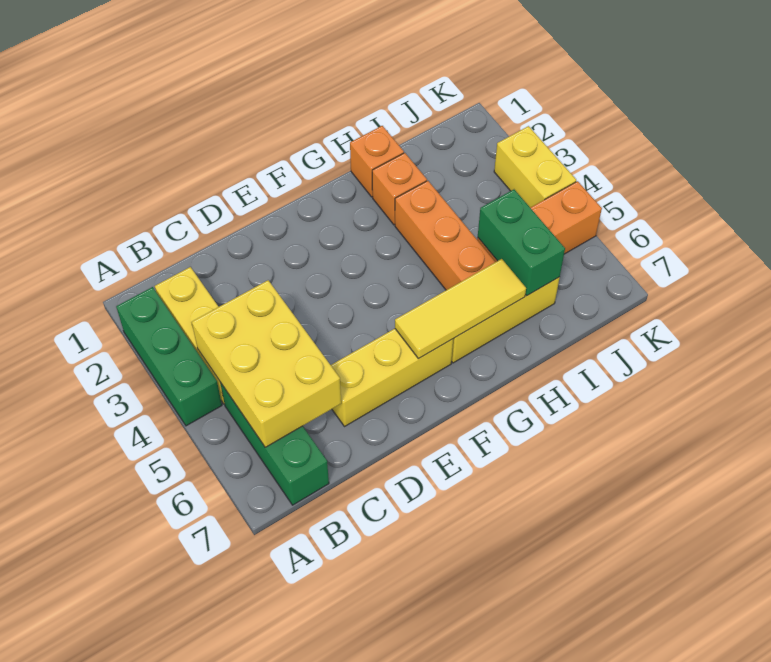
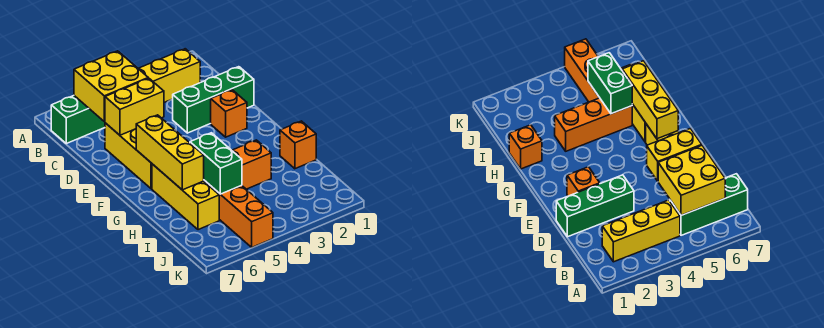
green brick A2:A4 level 1 -> green brick D1:D3 level 1
yellow brick B4:C6 level 2 -> yellow brick B5:C6 level 2
yellow tile F6:H6 level 2 -> yellow brick F6:H6 level 2
orange brick H2 level 1 -> orange brick E2 level 1
green brick I5:I6 level 2 -> green brick H5:I5 level 2
yellow brick K3:K4 level 1 -> yellow brick D5:D6 level 2

